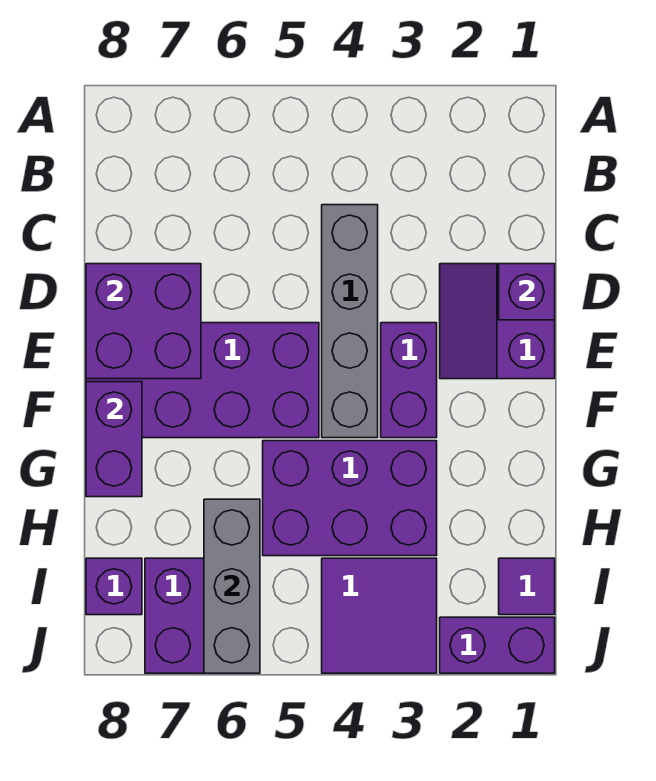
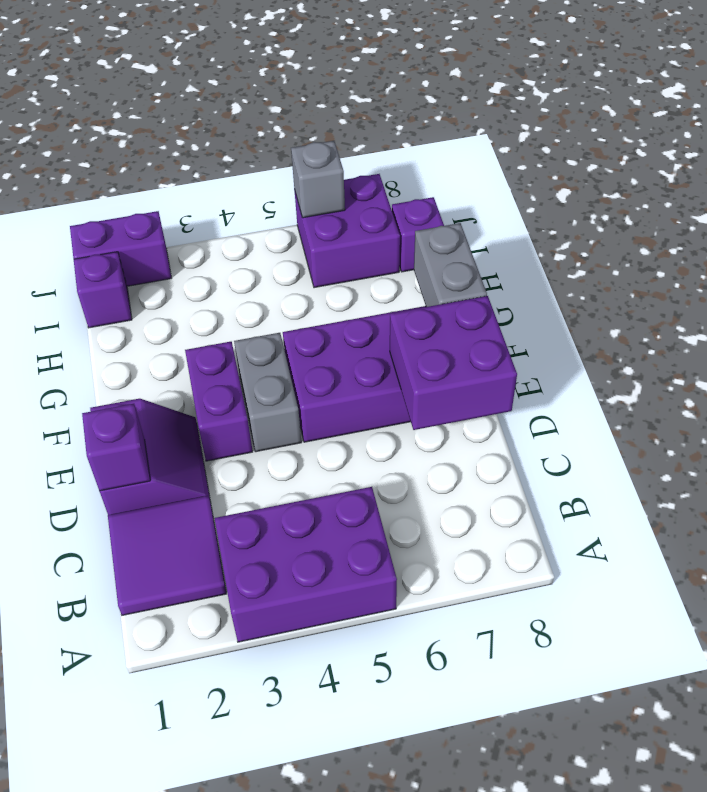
grey brick C4:F4 level 1 -> grey brick E4:F4 level 1
purple brick F8:G8 level 2 -> grey brick F8:G8 level 2
purple brick G3:H5 level 1 -> purple brick A3:B5 level 1
grey brick H6:J6 level 2 -> grey brick J6 level 2
purple tile I1 level 1 -> purple brick I1 level 1
purple tile I3:J4 level 1 -> purple tile B1:C2 level 1

